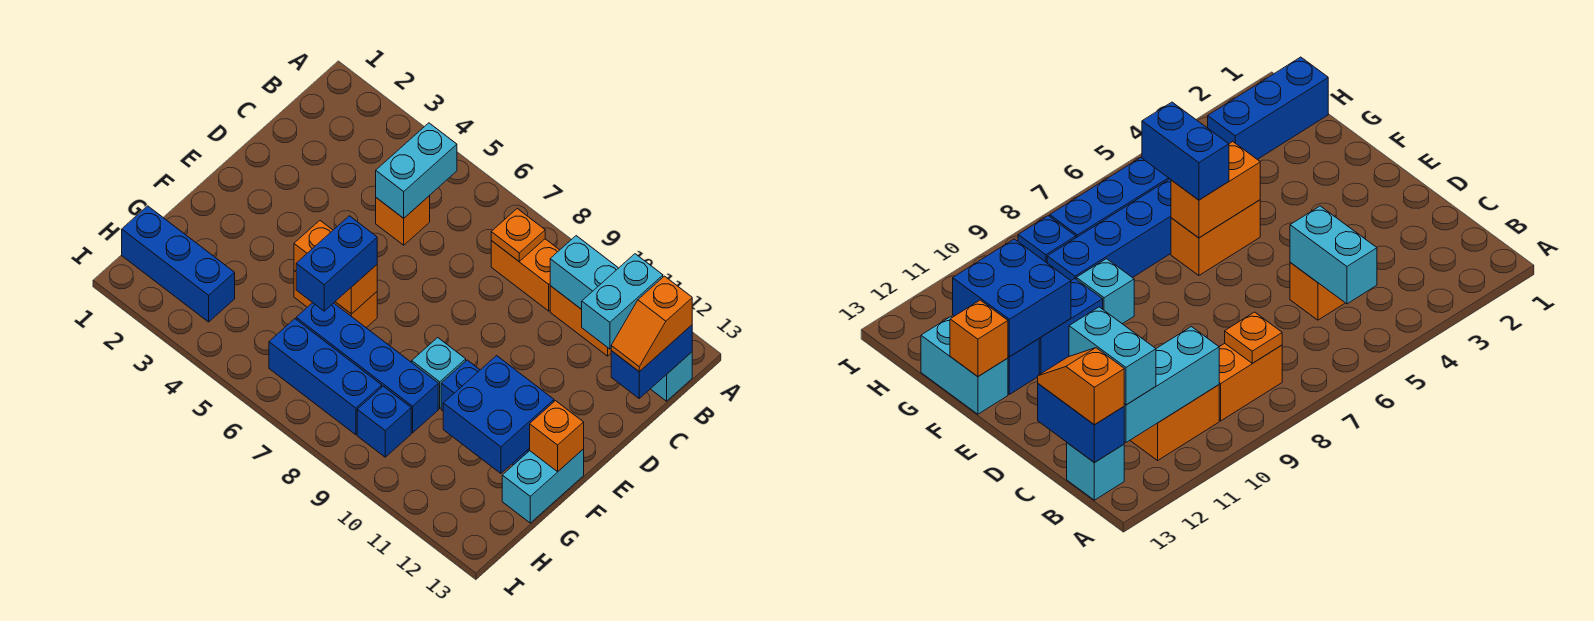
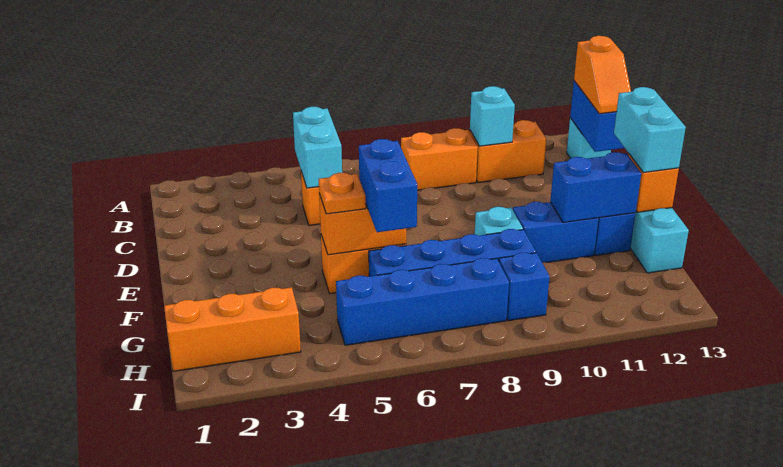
orange plate B8 level 2 -> orange plate F5 level 3
cyan brick B10:B12 level 2 -> cyan brick B10 level 2
cyan brick B12:C12 level 3 -> cyan brick E13:F13 level 3
blue brick F11:G12 level 2 -> blue brick F11:F12 level 2
blue brick H1:H3 level 1 -> orange brick H1:H3 level 1
blue brick H6:H8 level 1 -> blue brick H5:H8 level 1

